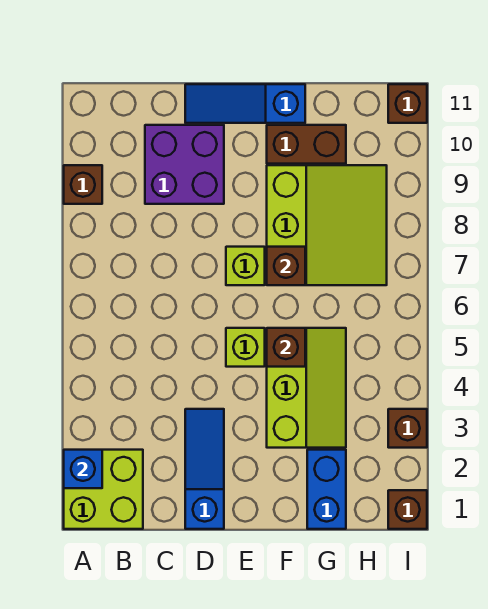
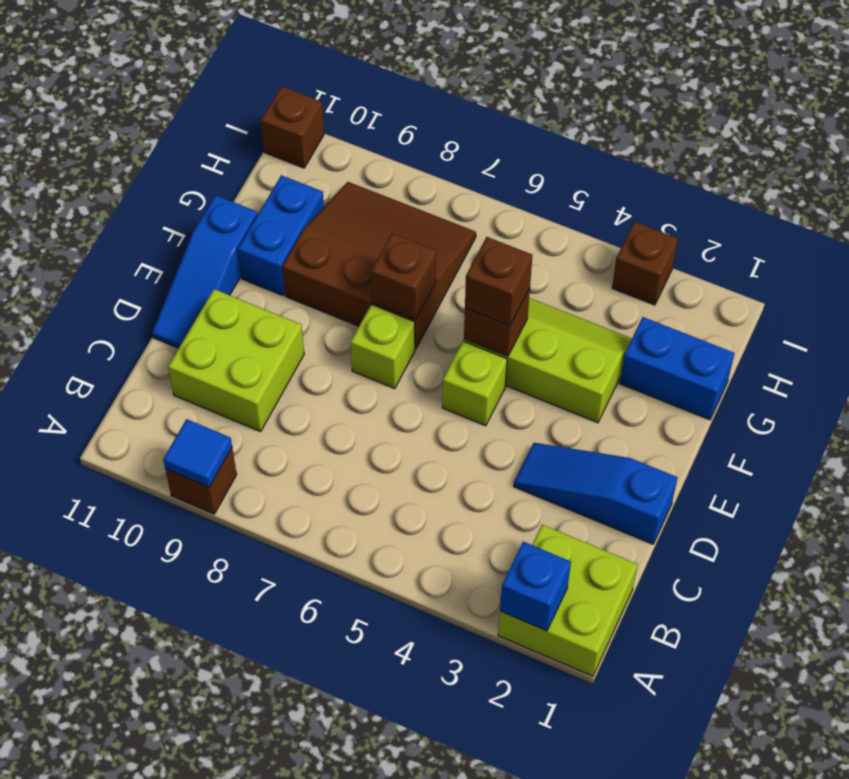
none -> blue tile A9 level 2
purple brick C9:D10 level 1 -> lime brick C9:D10 level 1
lime slope F7:H9 level 1 top F -> brown slope F7:H9 level 1 top F
brown brick F10:G10 level 1 -> blue brick F10:G10 level 1
brown brick I1 level 1 -> brown brick F5 level 3

